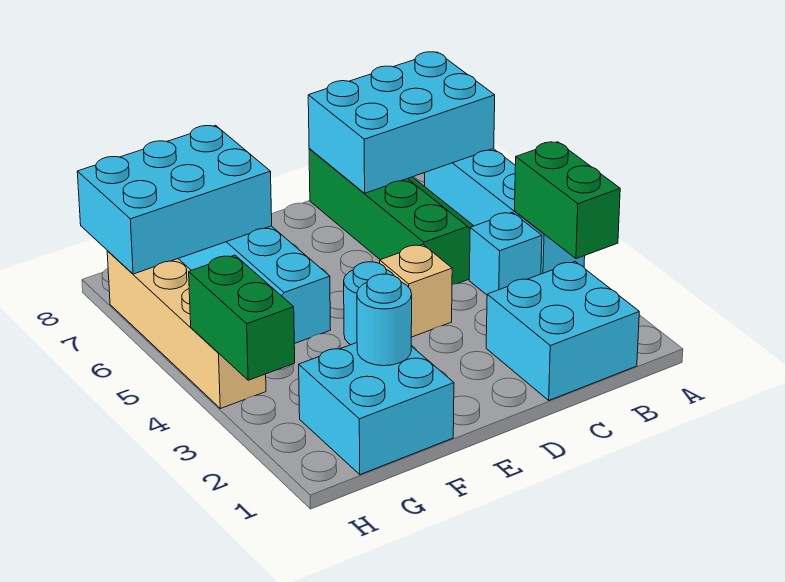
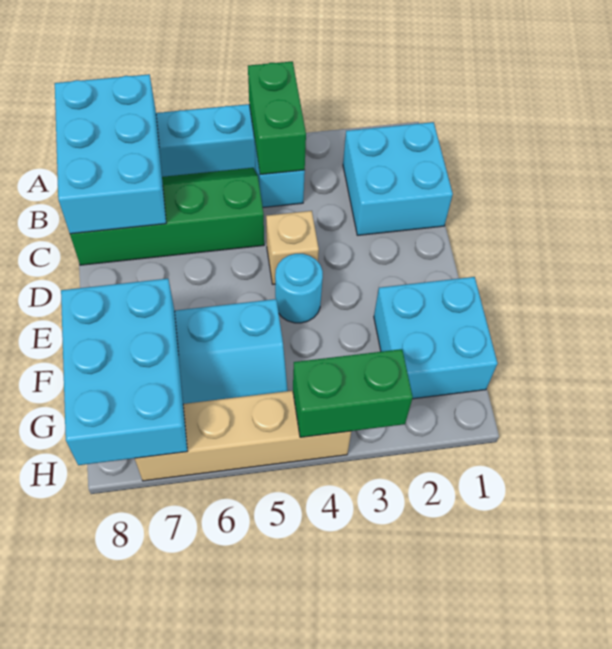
green brick A3:A4 level 2 -> green brick A4:B4 level 2
cyan round brick F2 level 2 -> none

